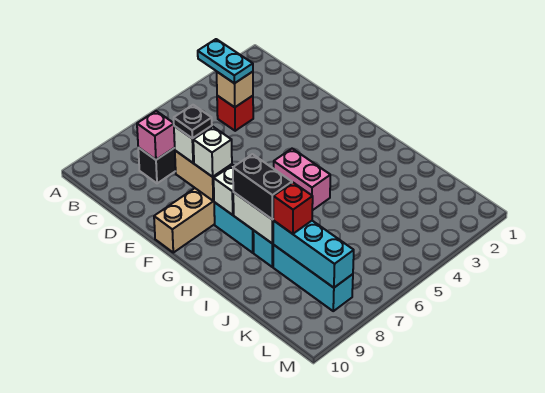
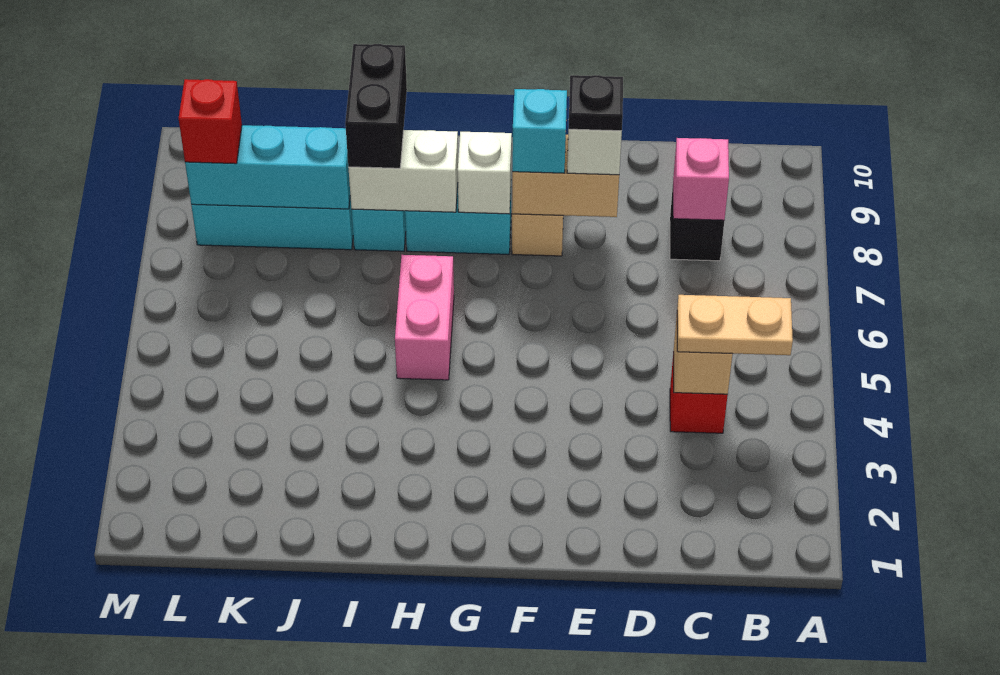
cyan plate B4:C4 level 3 -> tan plate B4:C4 level 3
white brick F8 level 3 -> cyan brick F8 level 3
pink brick G5:H5 level 1 -> pink brick H5:H6 level 1
black brick H8:I8 level 3 -> black brick I8:I9 level 3
red brick J8 level 3 -> red brick L8 level 3

